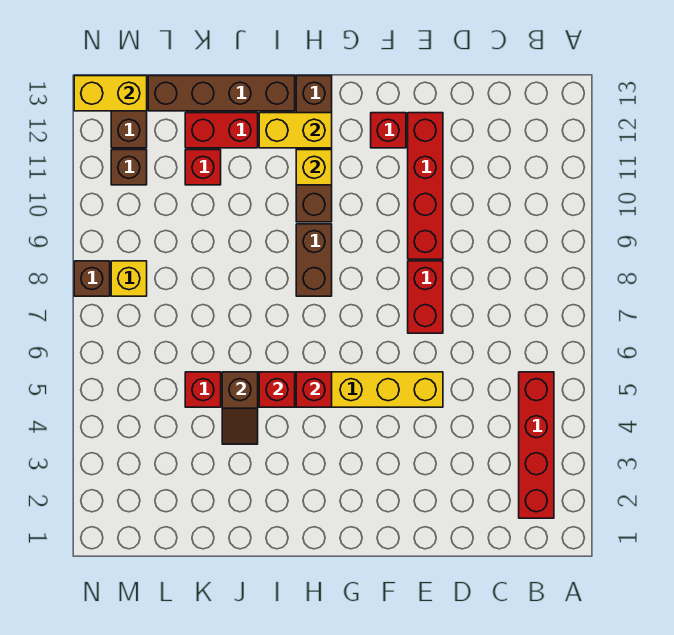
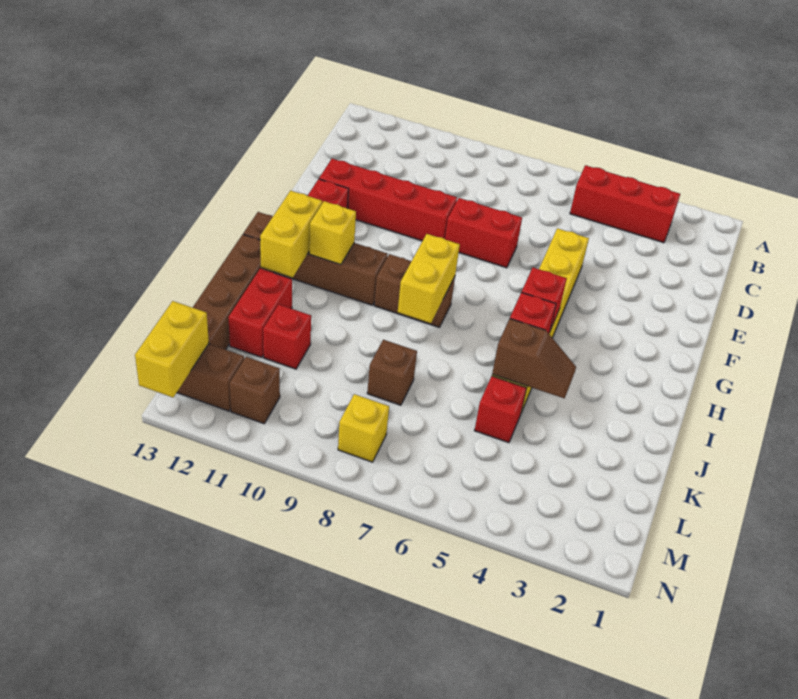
red brick B2:B5 level 1 -> red brick B3:B5 level 1
none -> yellow brick H8:I8 level 2
brown brick N8 level 1 -> brown brick K8 level 1

